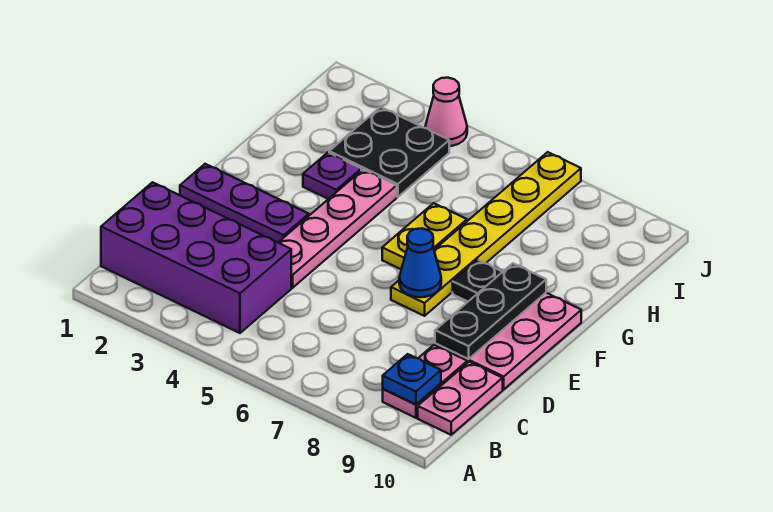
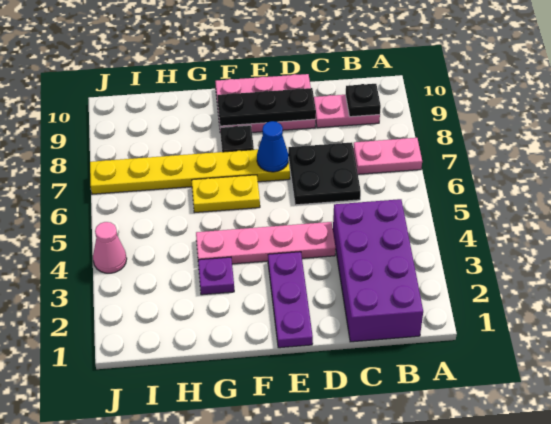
blue plate B9 level 2 -> black plate B9 level 2
pink plate B10:C10 level 1 -> pink plate A7:B7 level 1
black plate H3:I4 level 1 -> black plate C6:D7 level 1

